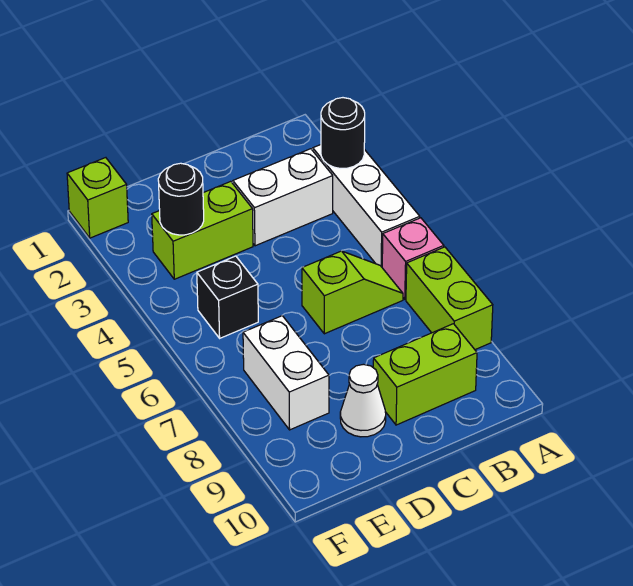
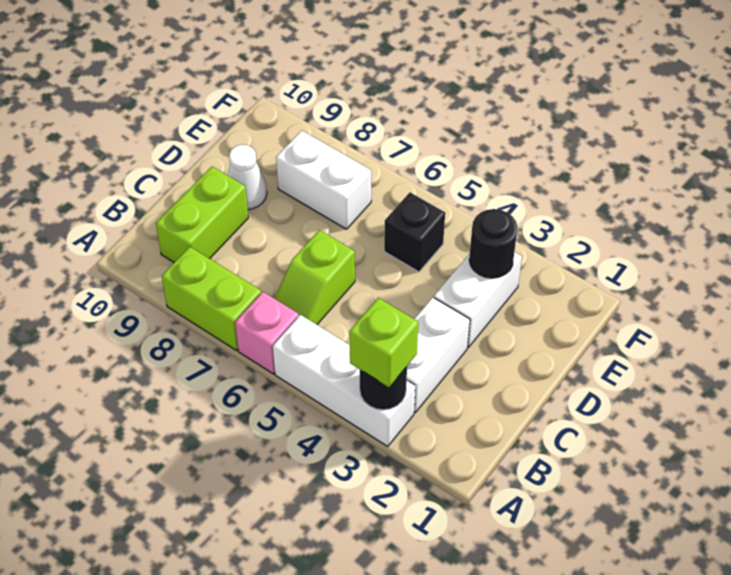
lime brick D3:E3 level 1 -> white brick D3:E3 level 1
lime brick F1 level 1 -> lime brick A3 level 3

